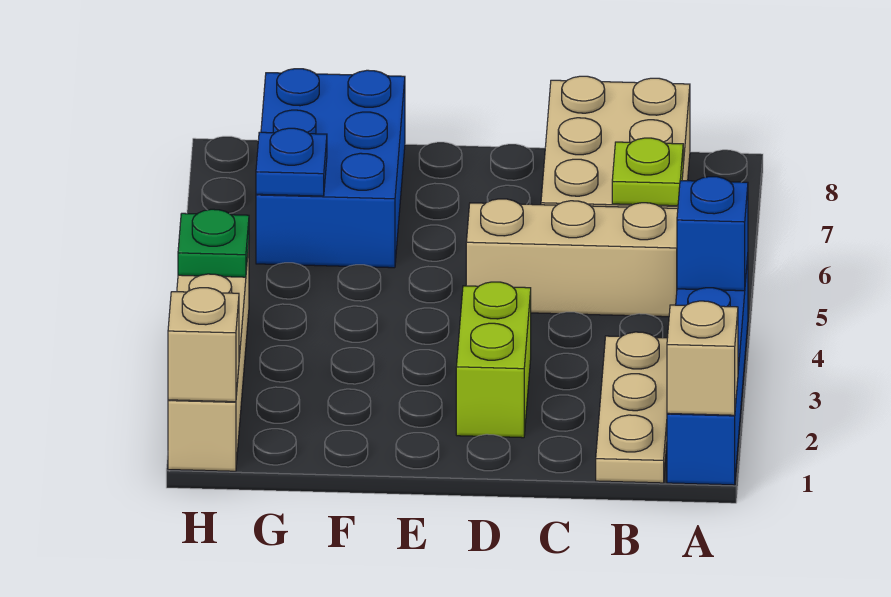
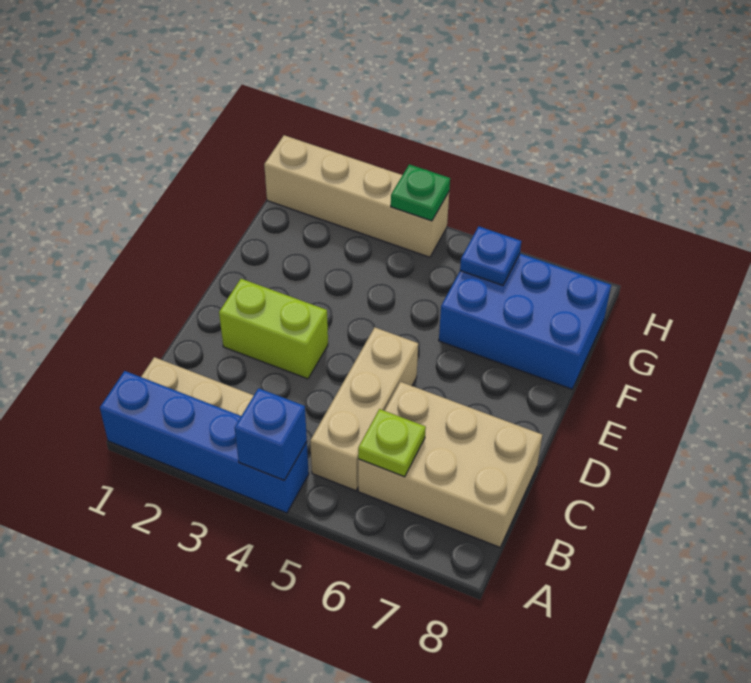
tan brick A1 level 2 -> none
tan brick H1 level 2 -> none

